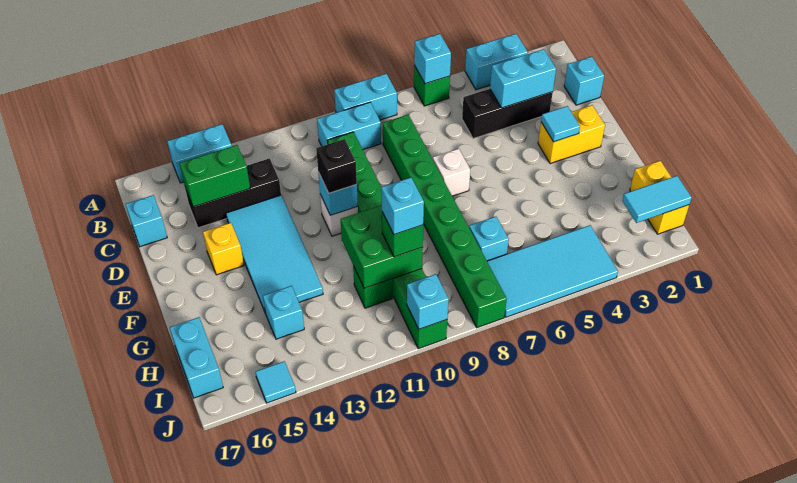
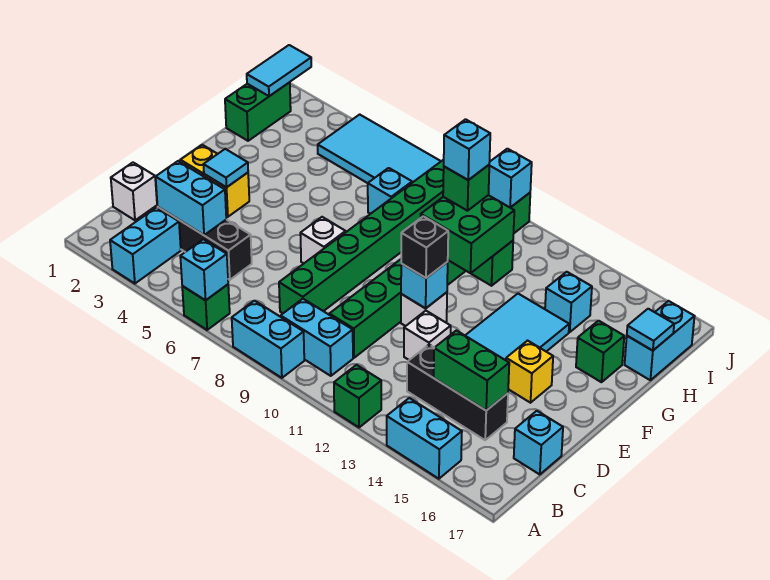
cyan brick A3:A4 level 1 -> cyan brick A3:B3 level 1
none -> green brick A12 level 1
cyan brick C1 level 1 -> white brick C1 level 1
none -> white brick D12 level 1
none -> green brick G16 level 1
yellow brick H1:I1 level 1 -> green brick H1:I1 level 1
cyan tile I1:I2 level 2 -> cyan tile I1:J1 level 2
cyan tile J15 level 1 -> cyan tile H17 level 2

